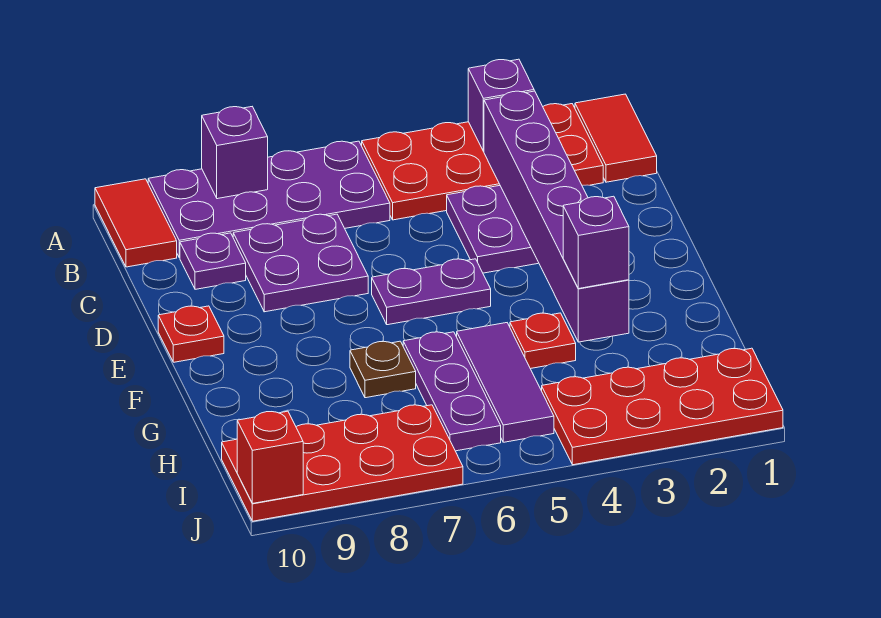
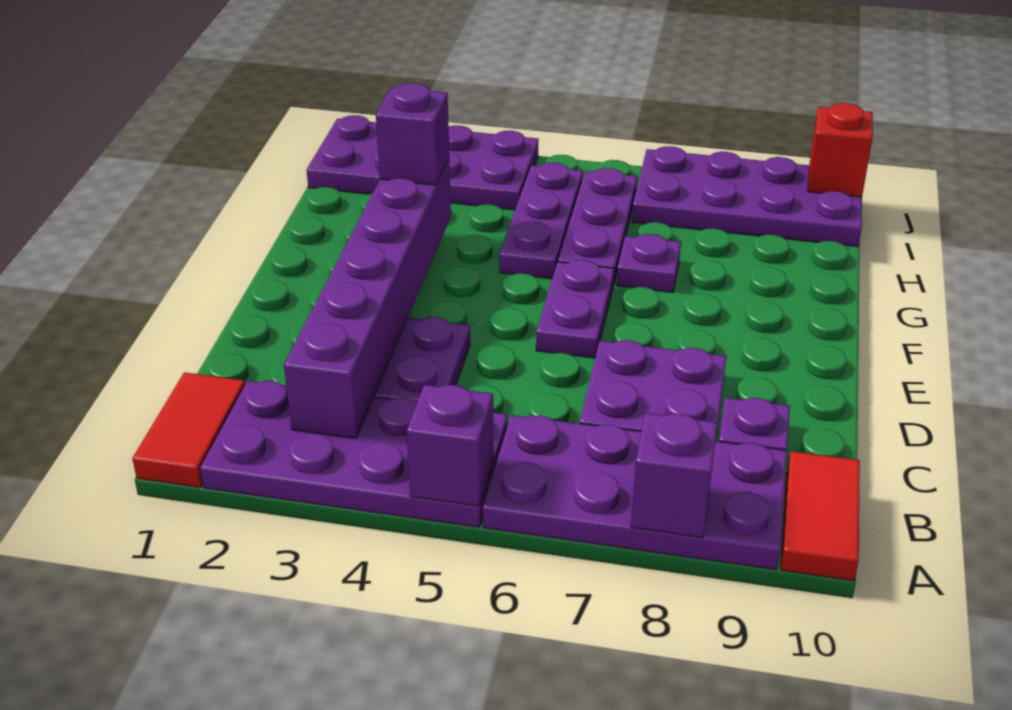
red plate A2:B5 level 1 -> purple plate A2:B5 level 1
purple brick A3 level 2 -> purple brick A5 level 2
purple plate E5:E6 level 1 -> purple plate E6:F6 level 1
red plate E10 level 1 -> none
red plate G4 level 1 -> none
purple tile G5:I5 level 1 -> purple plate G5:I5 level 1
brown plate G7 level 1 -> purple plate G7 level 1
red plate I1:J4 level 1 -> purple plate I1:J4 level 1
red plate I7:J10 level 1 -> purple plate I7:J10 level 1

